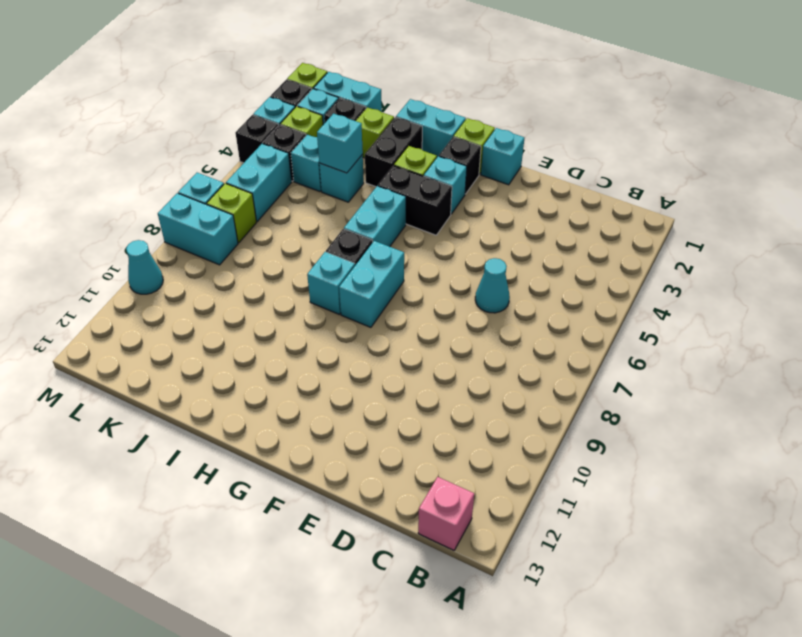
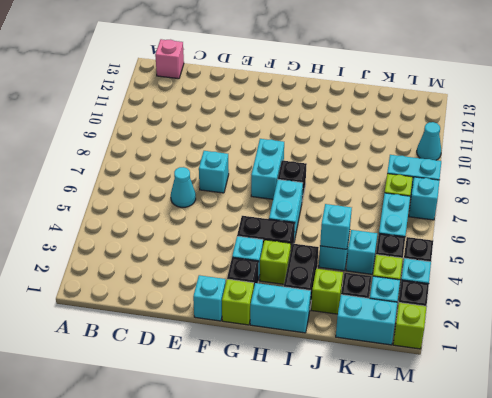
cyan brick H8 level 1 -> cyan brick E7 level 1

